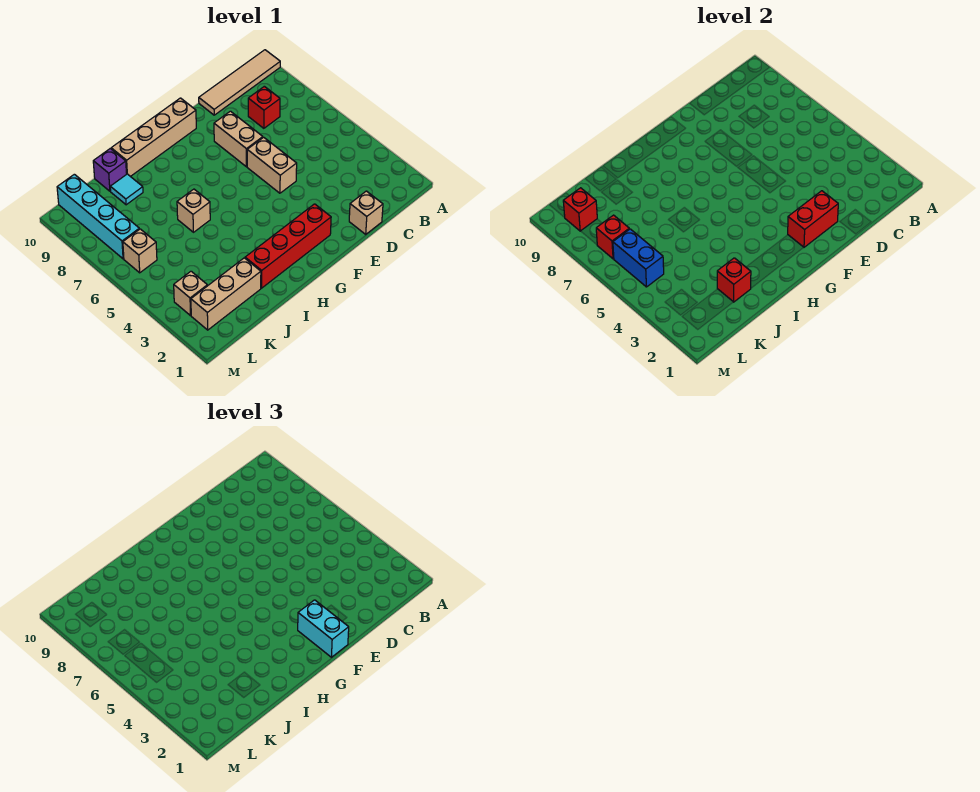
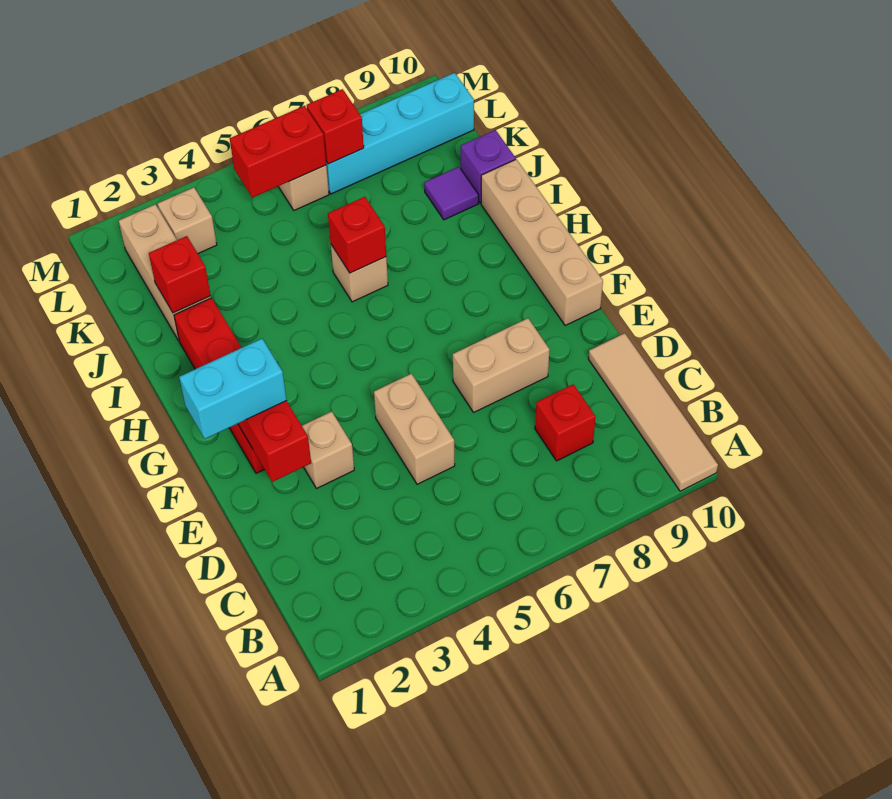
tan brick D1 level 1 -> tan brick E3 level 1
tan brick E5:E6 level 1 -> tan brick D5:E5 level 1
cyan tile J9 level 1 -> purple tile J9 level 1
blue brick L5:L6 level 2 -> red brick L5:L6 level 2
red brick L9 level 2 -> red brick I6 level 2

